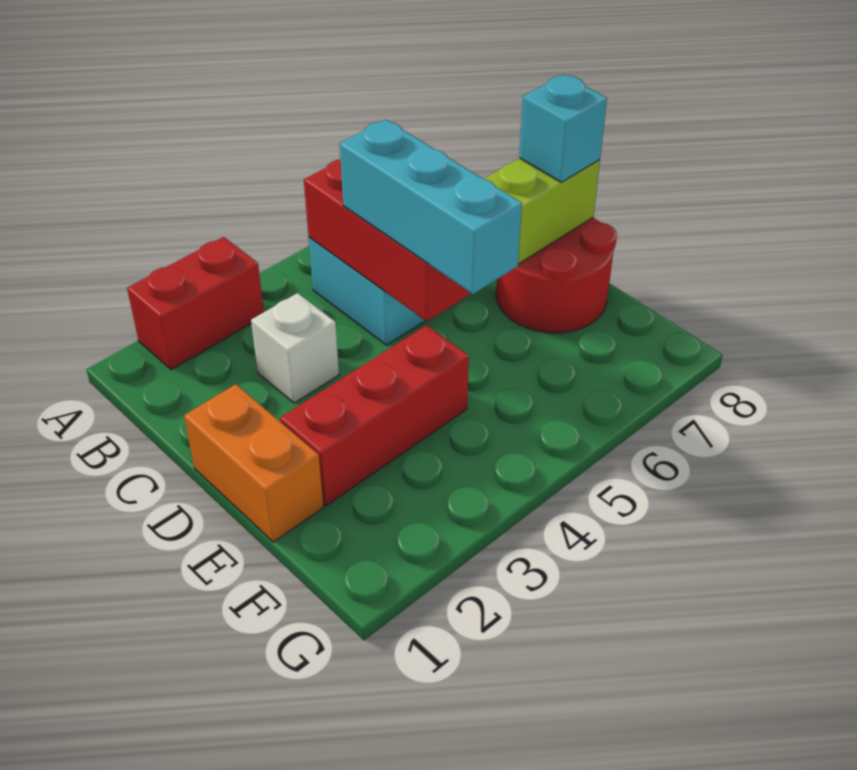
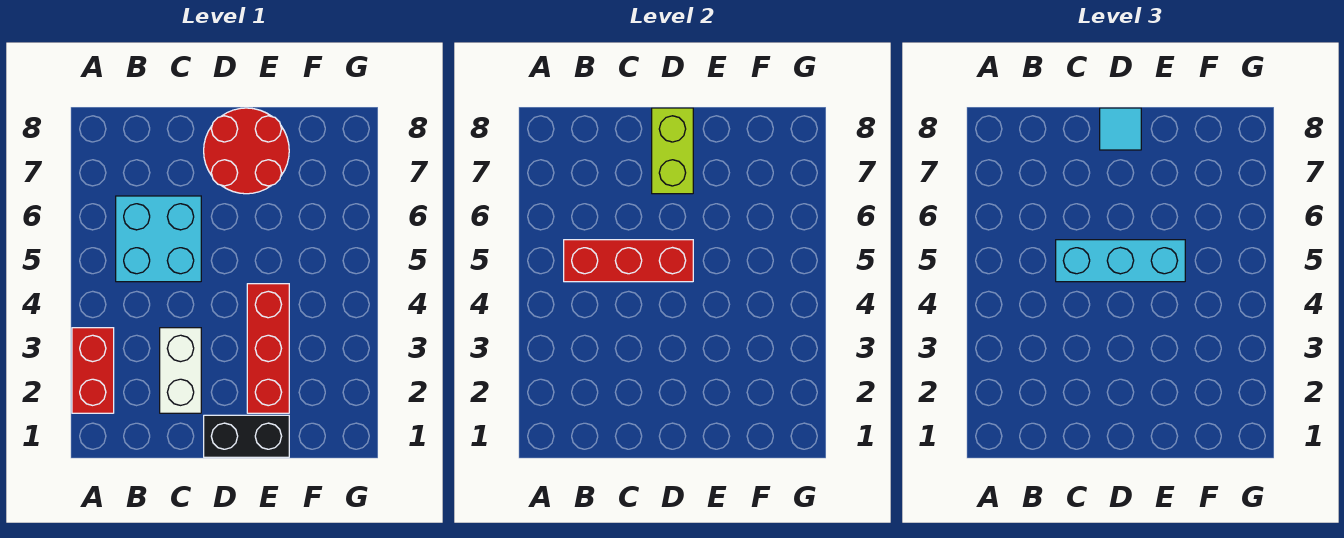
white brick C3 level 1 -> white brick C2:C3 level 1
orange brick D1:E1 level 1 -> black brick D1:E1 level 1
cyan brick D8 level 3 -> cyan tile D8 level 3

